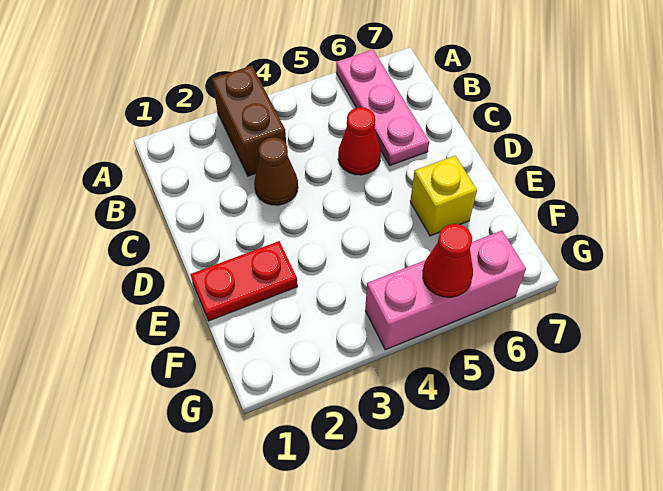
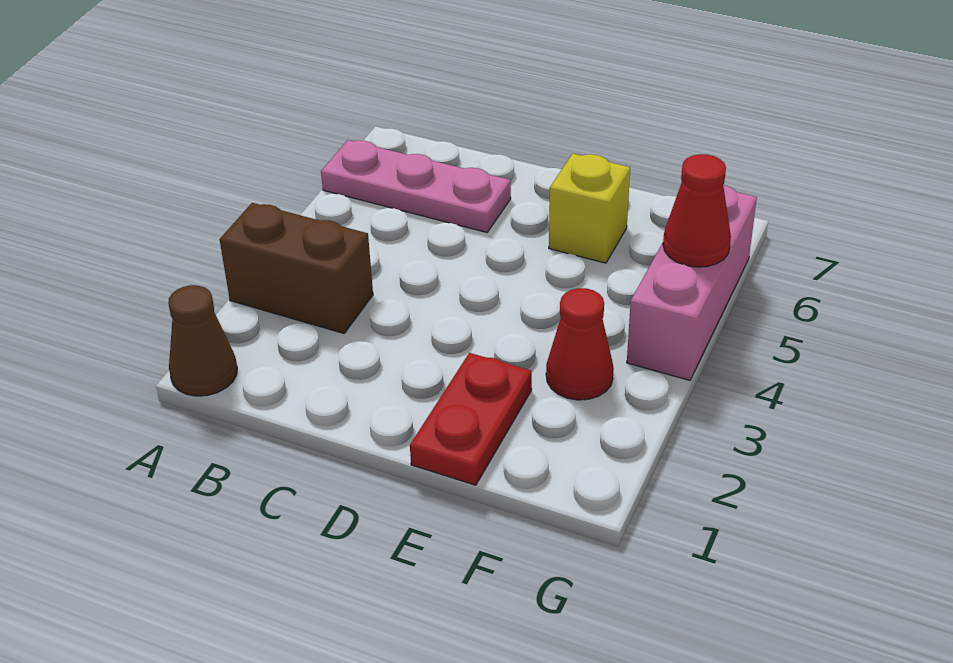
brown cone C3 level 1 -> brown cone A1 level 1
red cone C5 level 1 -> red cone F3 level 1

